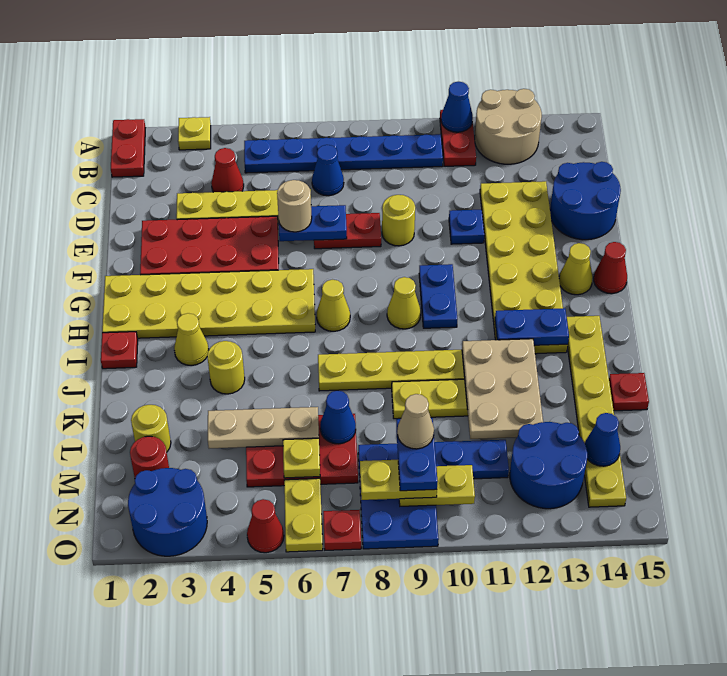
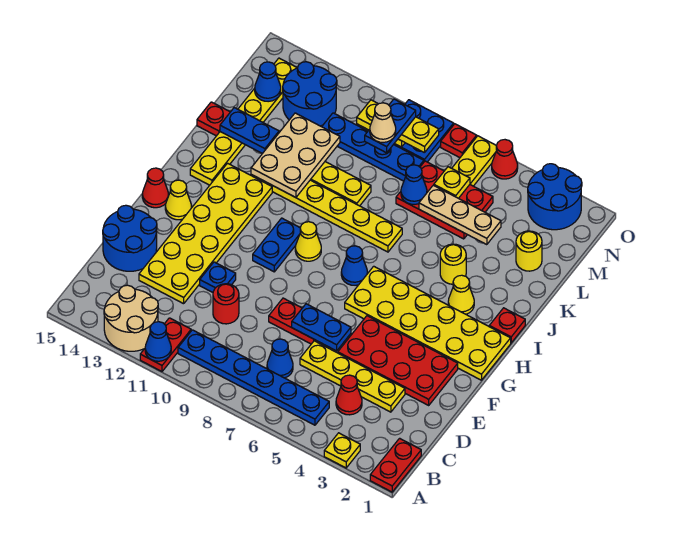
tan round brick E6 level 3 -> none
yellow round brick E9 level 1 -> none
yellow cone H7 level 1 -> blue cone H7 level 1
blue plate I12:I13 level 2 -> blue plate K13:K14 level 2
red round brick M2 level 1 -> red round brick D10 level 1

